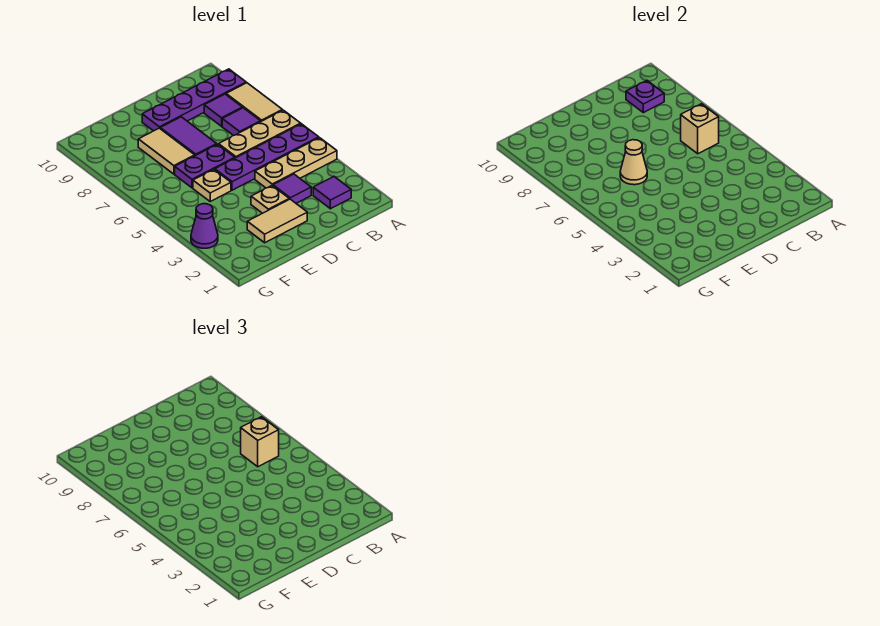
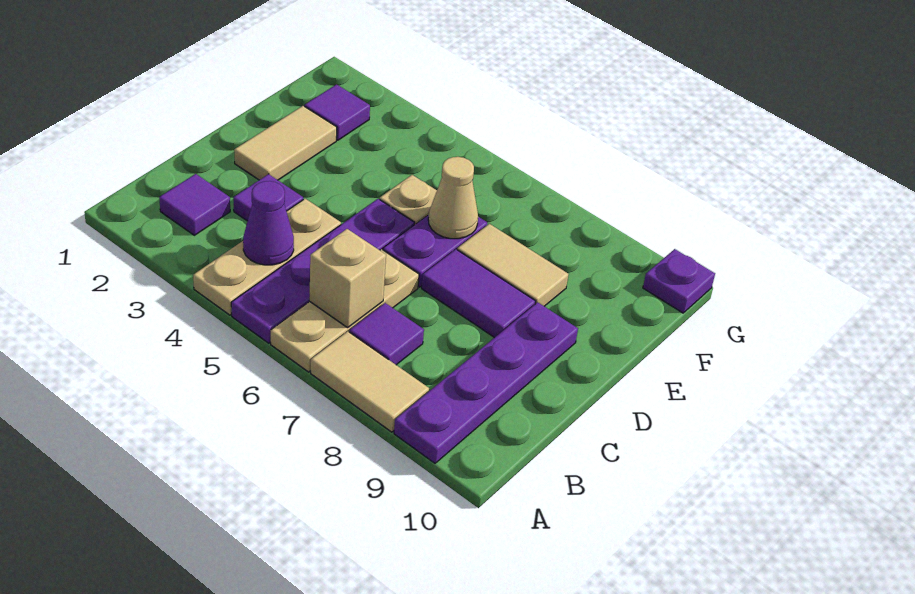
tan brick B6 level 3 -> none
purple tile B8 level 1 -> purple tile F2 level 1
purple plate B9 level 2 -> purple plate G10 level 1
tan plate D3 level 1 -> none
purple cone G3 level 1 -> purple cone B4 level 2

